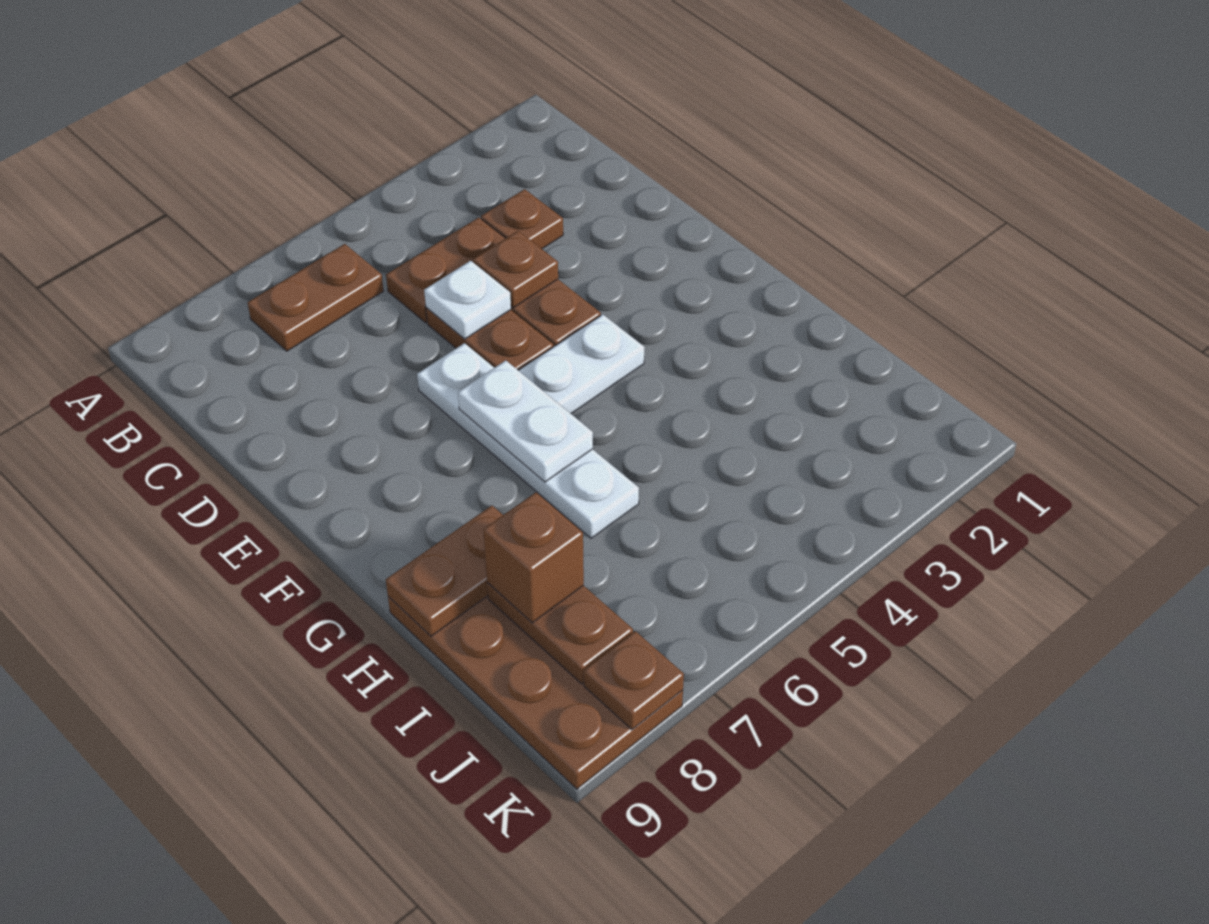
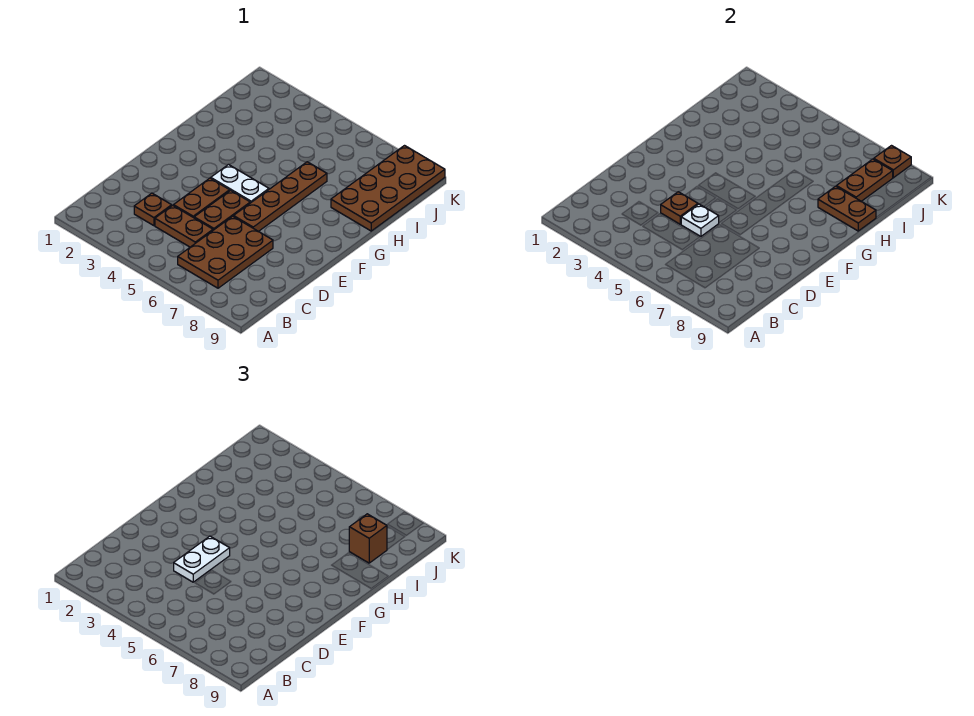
brown plate B6:B7 level 1 -> brown plate B6:D7 level 1
white plate E6:H6 level 1 -> brown plate E6:H6 level 1
white plate F6:G6 level 2 -> white plate D4:E4 level 3

